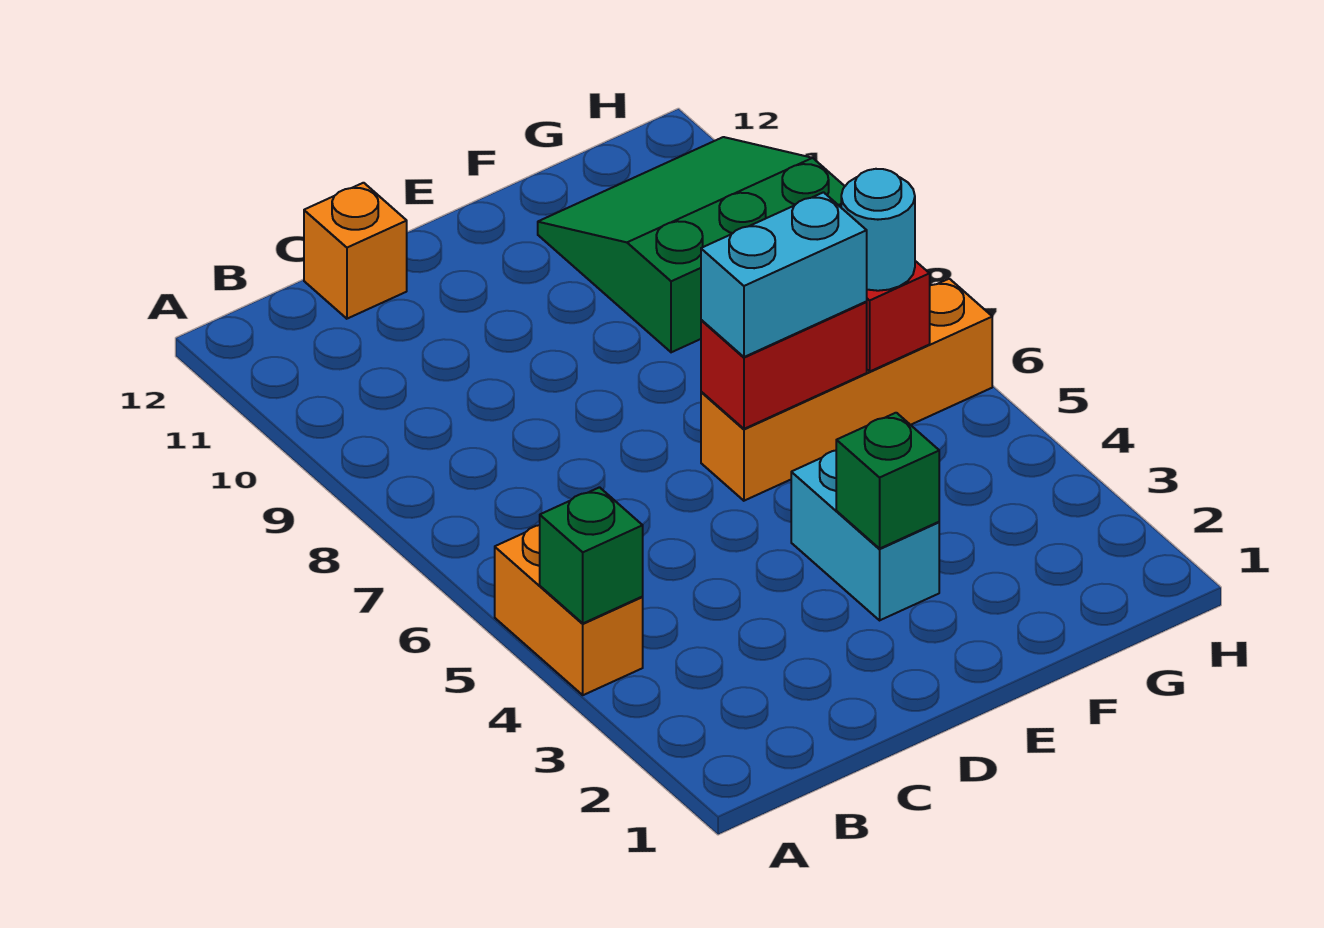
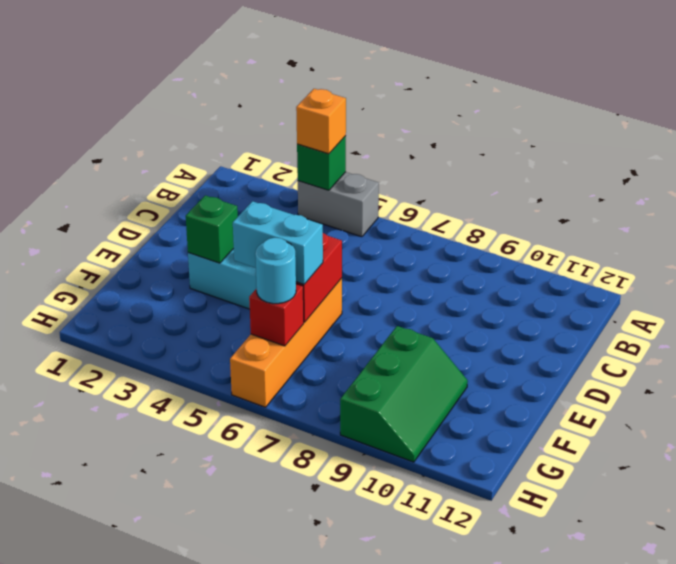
orange brick A4:A5 level 1 -> grey brick A4:A5 level 1
orange brick C12 level 1 -> orange brick A4 level 3
cyan brick E6:F6 level 3 -> cyan brick F5:F6 level 3
green slope F9:H11 level 1 top 9 -> green slope F9:H10 level 1 top 9

